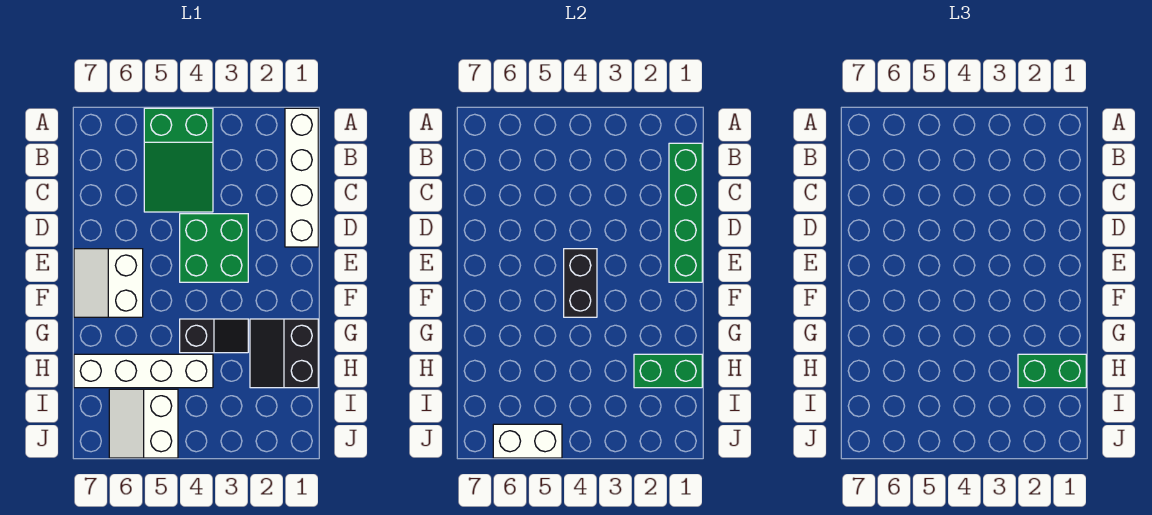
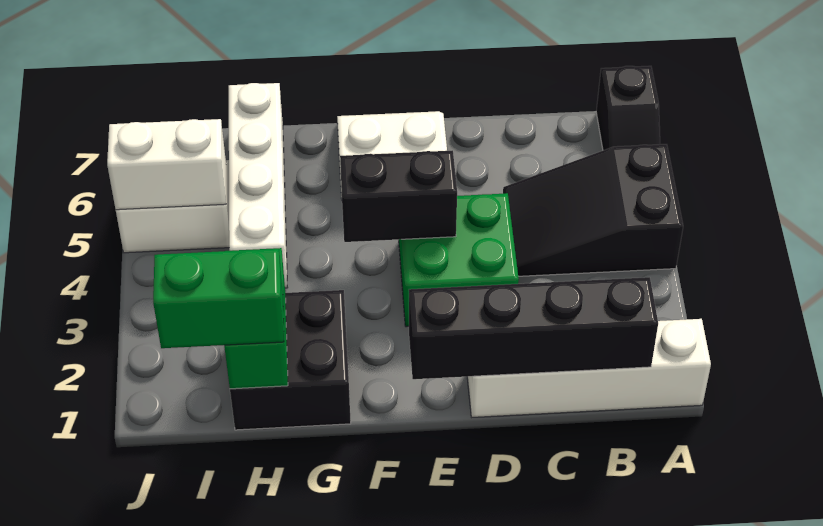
green slope A4:C5 level 1 top A -> black slope A4:C5 level 1 top A
green brick B1:E1 level 2 -> black brick B1:E1 level 2
black slope G1:H2 level 1 top 1 -> black brick G1:H2 level 1
black slope G3:G4 level 1 top 4 -> black slope A6:A7 level 1 top 7
green brick H1:H2 level 3 -> green brick H1:I1 level 3
white brick J5:J6 level 2 -> white brick I5:J5 level 2

